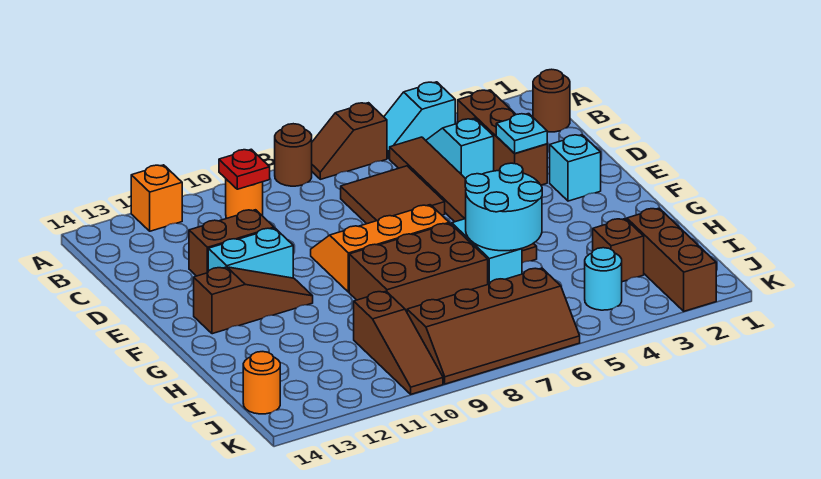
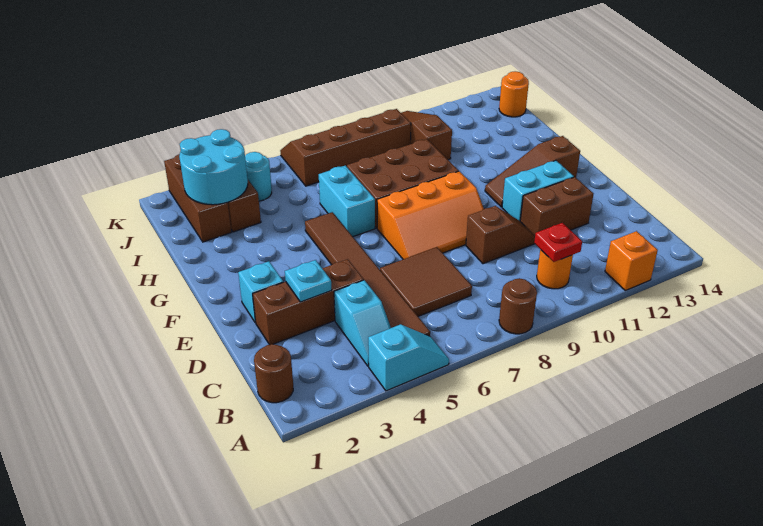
brown slope A6:A7 level 1 top 6 -> brown slope D9:D10 level 1 top 9
brown brick B3:D3 level 1 -> brown brick D2:D4 level 1
cyan round brick G5:H6 level 2 -> cyan round brick I2:J3 level 2

